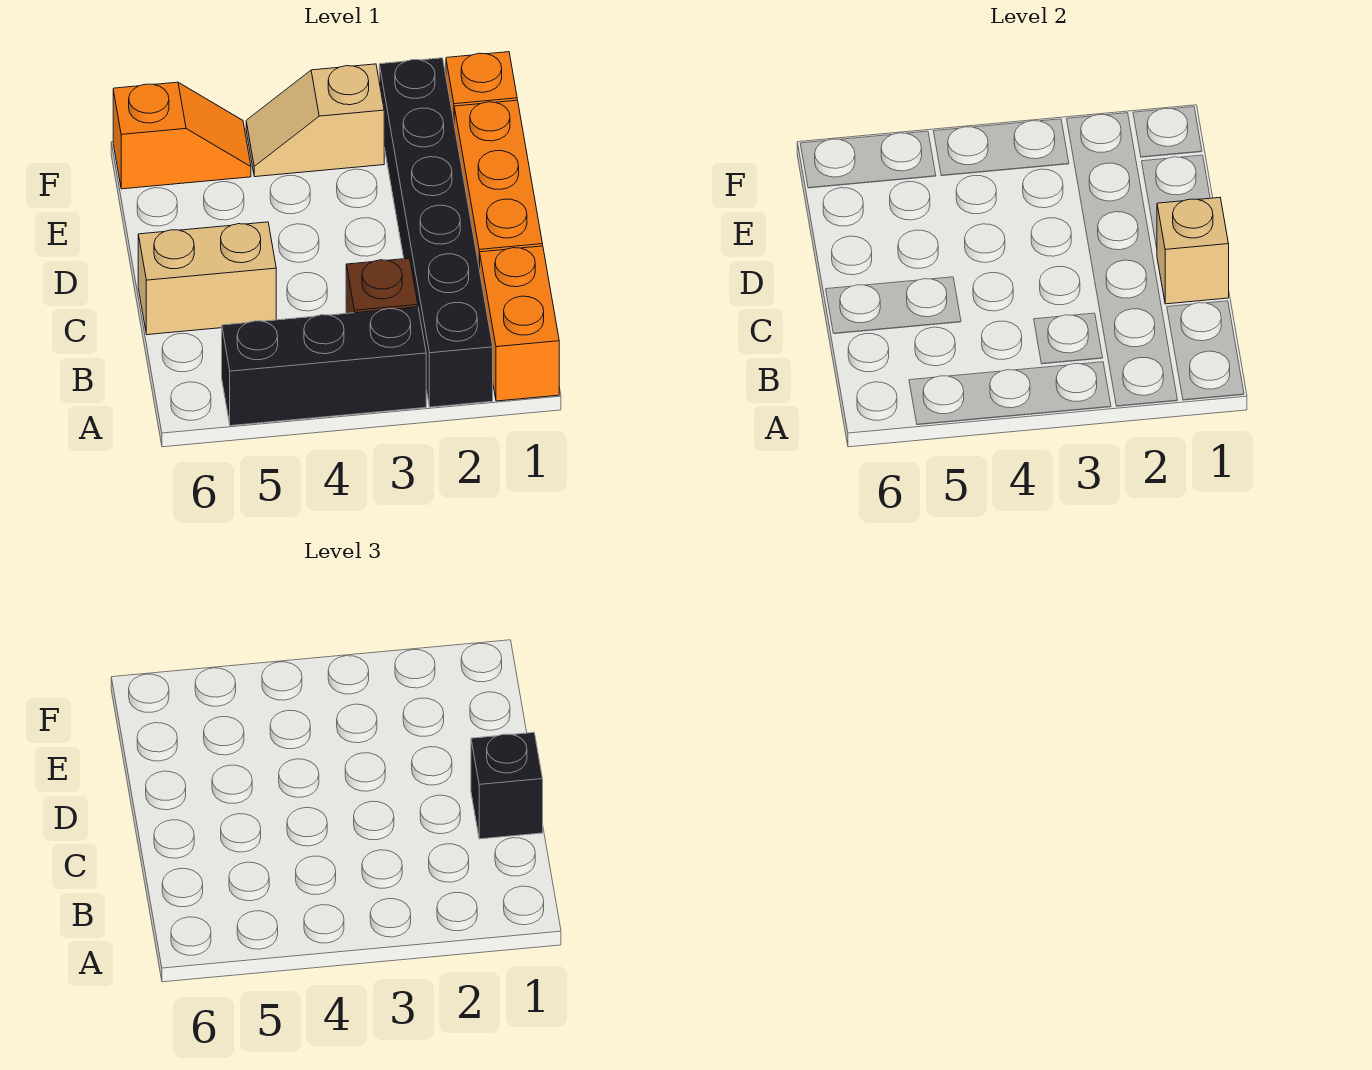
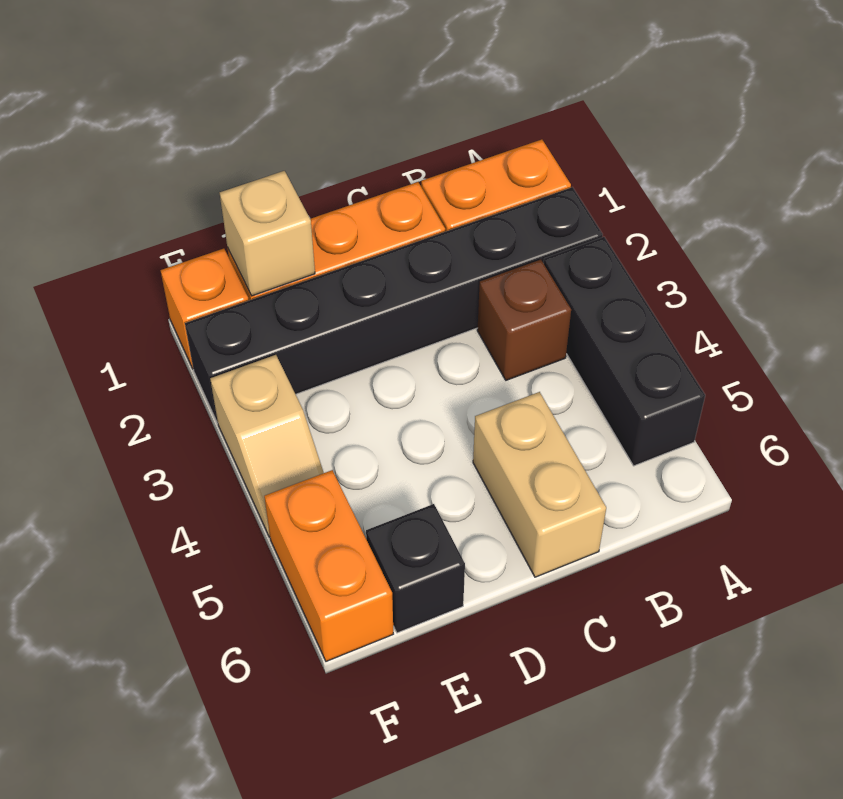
tan brick C1 level 2 -> tan brick E1 level 2
black brick C1 level 3 -> black brick E6 level 1
orange slope F5:F6 level 1 top 6 -> orange brick F5:F6 level 1

